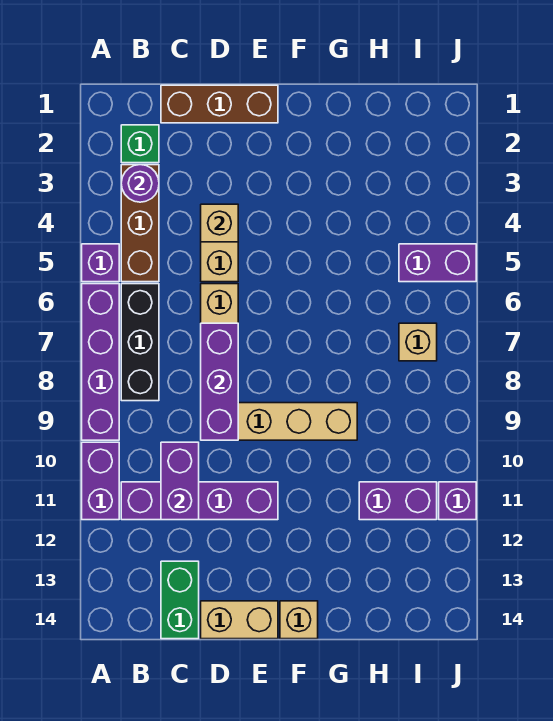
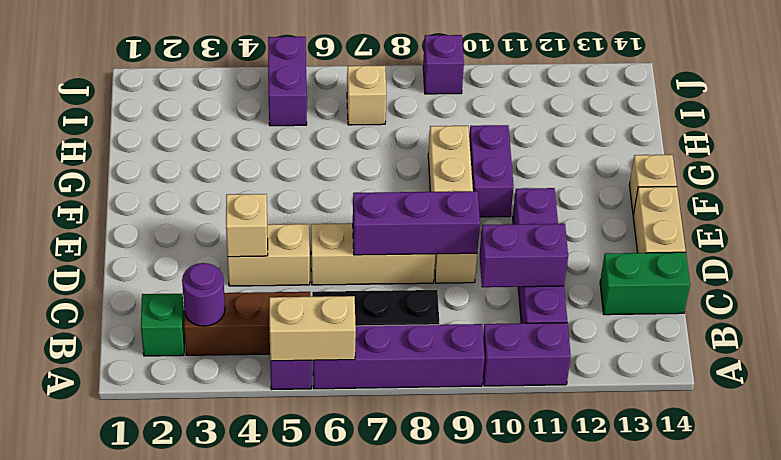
none -> tan brick A5:A6 level 2
brown brick C1:E1 level 1 -> none
purple brick H11:I11 level 1 -> purple brick F10:G10 level 1
purple brick J11 level 1 -> purple brick J9 level 1

